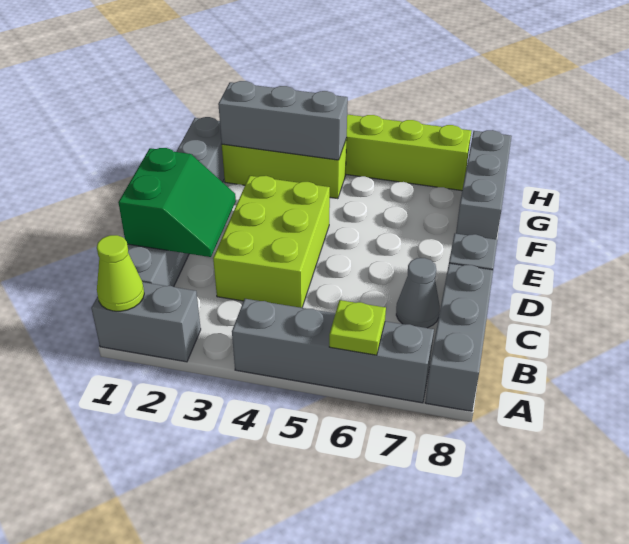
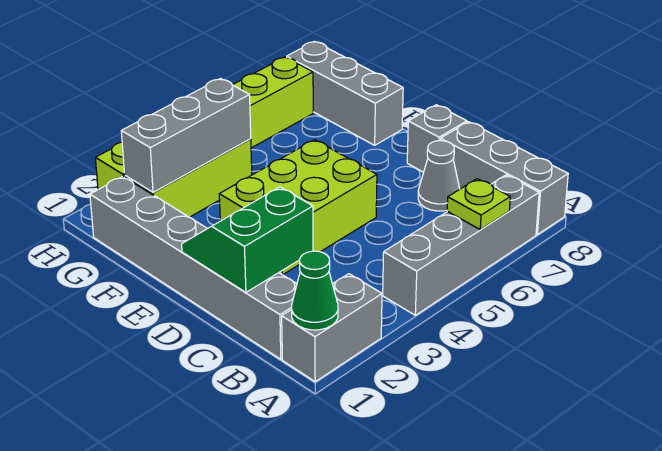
lime cone A1 level 2 -> green cone A1 level 2
green slope C1:D2 level 2 top 1 -> green slope C1:D2 level 2 top C
lime brick C3:E4 level 1 -> lime brick D3:E5 level 1

